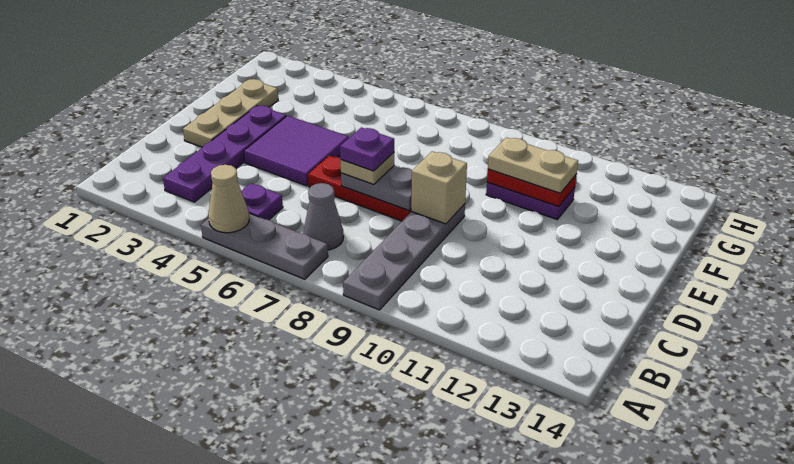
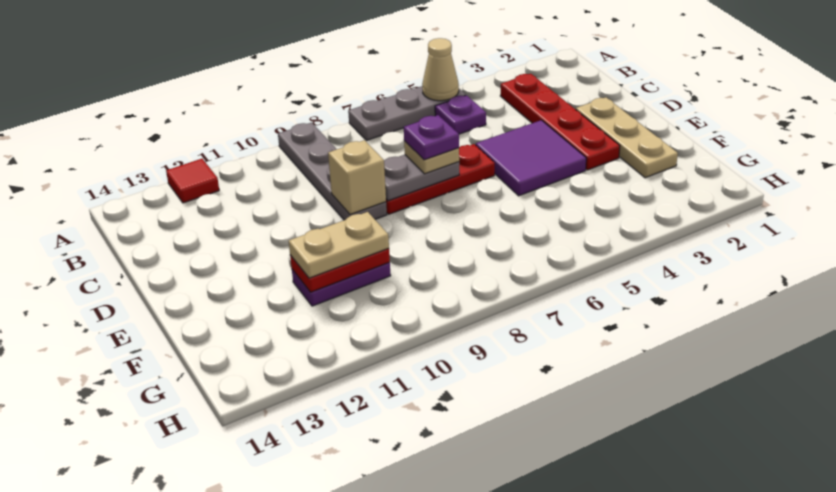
none -> red tile A12 level 1
purple plate B3:E3 level 1 -> red plate B3:E3 level 1
grey cone B7 level 1 -> none

